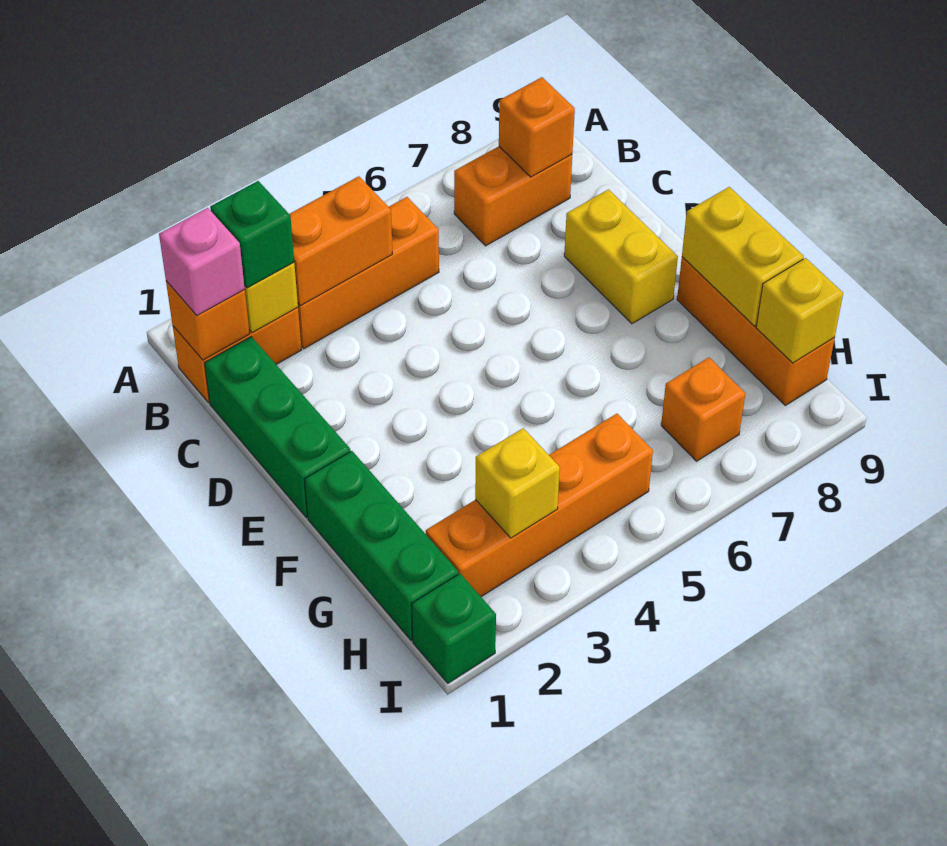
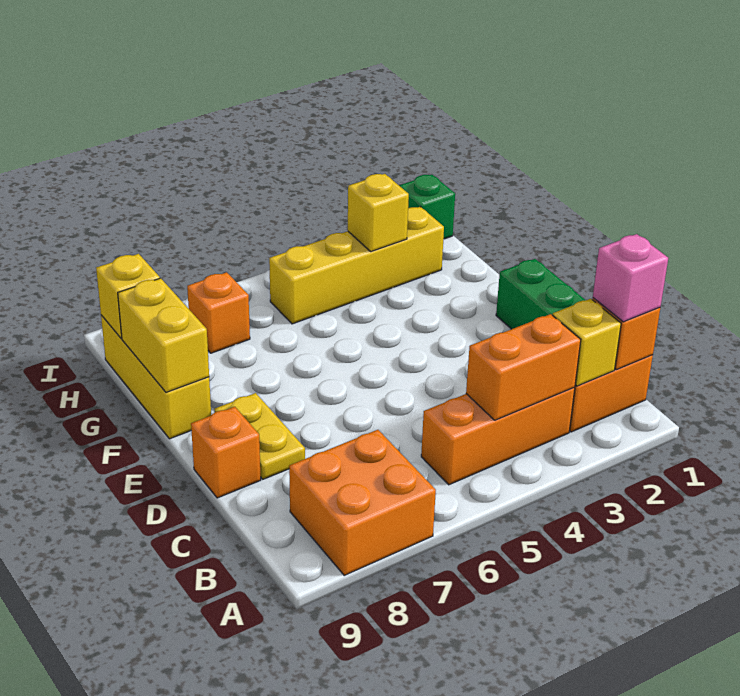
green brick B2 level 3 -> none
orange brick B7:B8 level 1 -> orange brick A7:B8 level 1
orange brick B8 level 2 -> orange brick D9 level 1
yellow brick D8:E8 level 1 -> yellow plate D8:E8 level 1
green brick F1:H1 level 1 -> none
orange brick F9:H9 level 1 -> yellow brick F9:H9 level 1
orange brick H2:H5 level 1 -> yellow brick H2:H5 level 1

